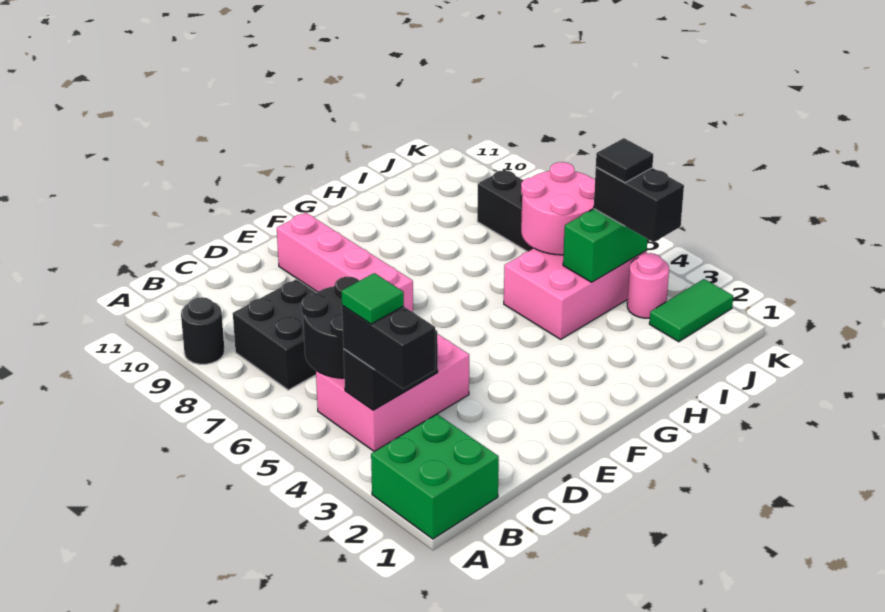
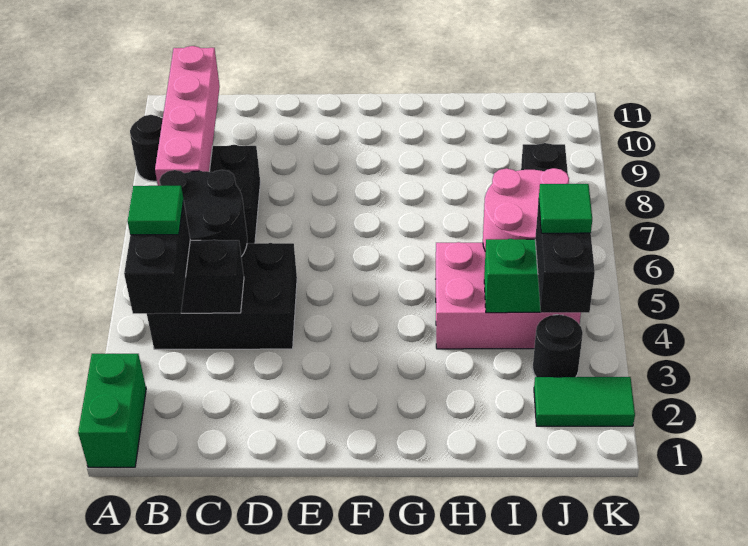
green brick A1:B2 level 1 -> green brick A1:A2 level 1
pink brick B4:D5 level 1 -> black brick B4:D5 level 1
pink brick E7:E10 level 1 -> pink brick B7:B10 level 2
pink round brick J3 level 1 -> black round brick J3 level 1
black tile J4 level 4 -> green tile J4 level 4

